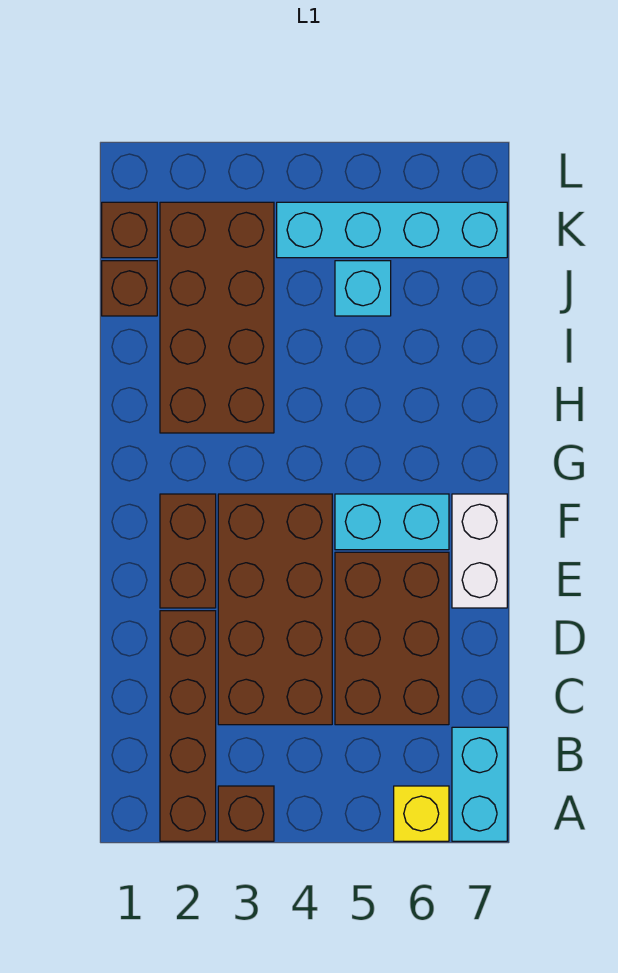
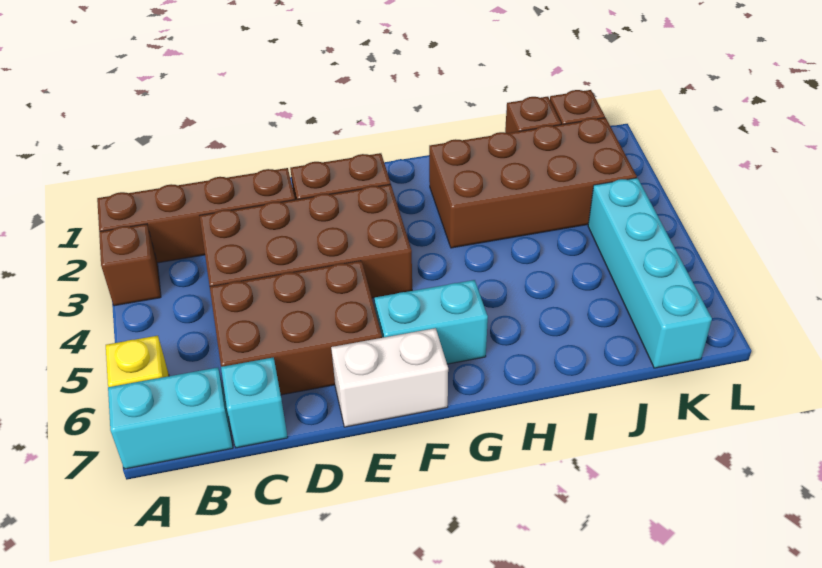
cyan brick F5:F6 level 1 -> cyan brick F6:G6 level 1
cyan brick J5 level 1 -> cyan brick C7 level 1

